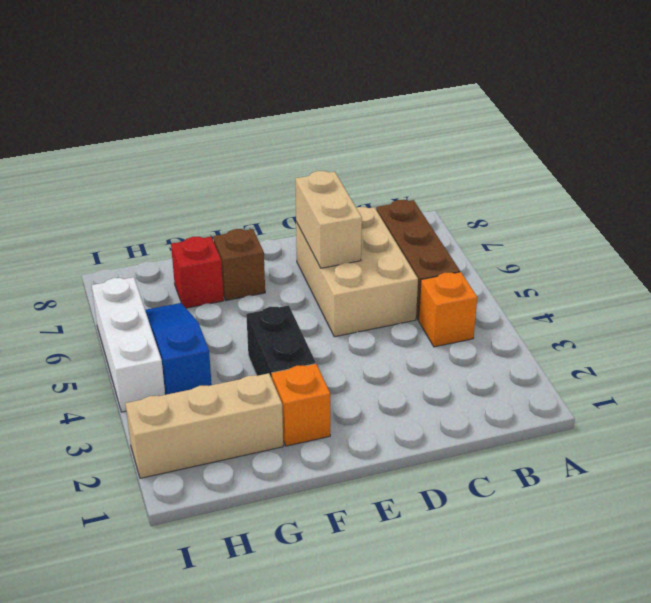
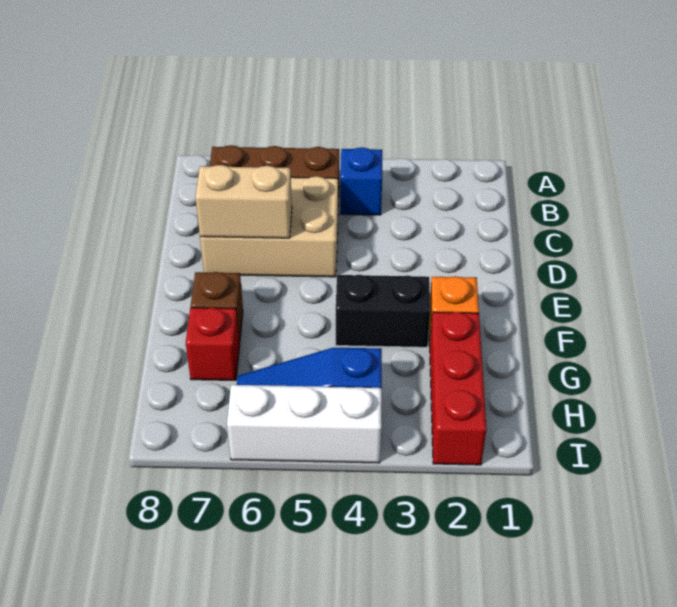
orange brick B4 level 1 -> blue brick B4 level 1
tan brick G2:I2 level 1 -> red brick G2:I2 level 1

